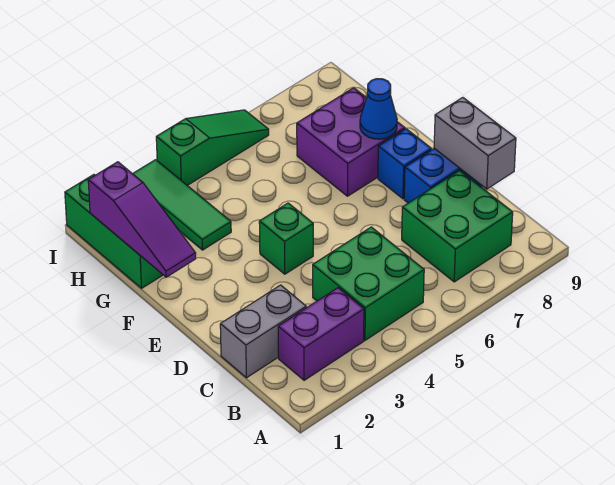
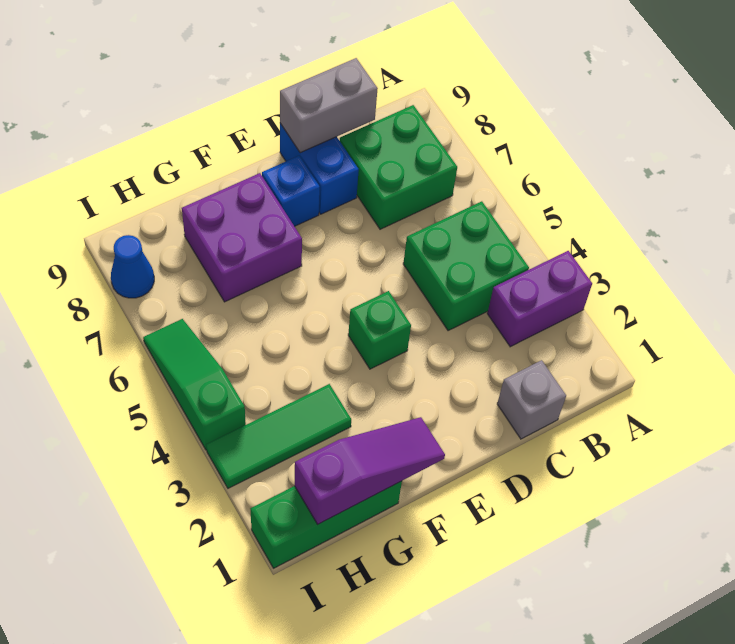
purple brick B2:B3 level 1 -> purple brick A3:B3 level 1
grey brick C1:C2 level 1 -> grey brick C1 level 1
blue cone F8 level 2 -> blue cone I8 level 1

